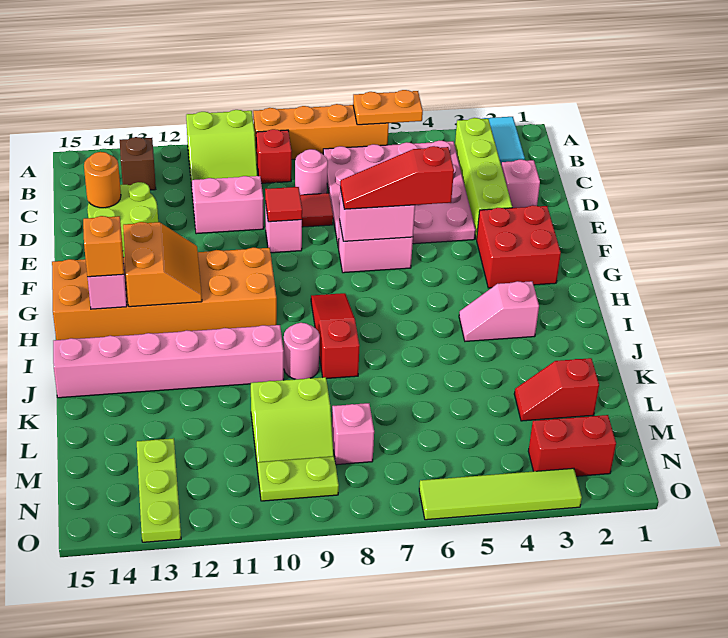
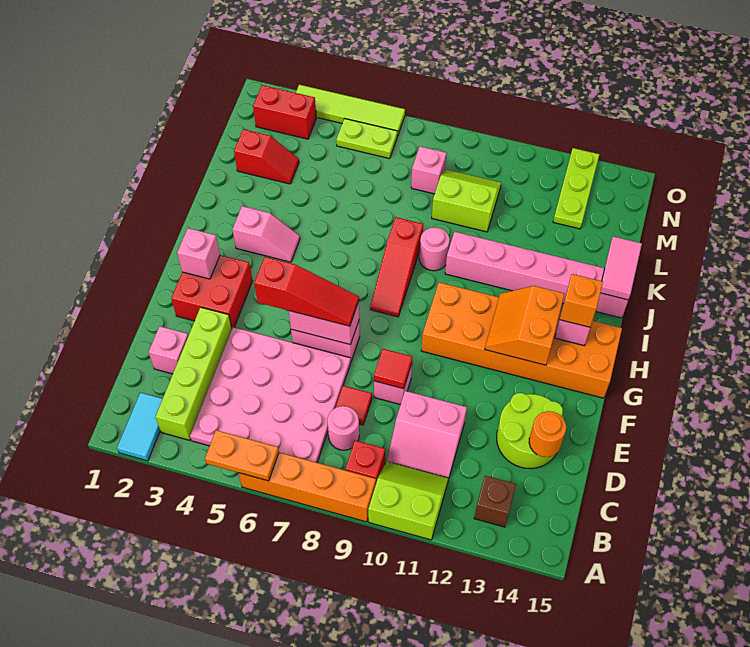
none -> pink brick G2 level 2
none -> pink tile J15:K15 level 2
lime plate N9:N10 level 1 -> lime plate N5:N6 level 1

